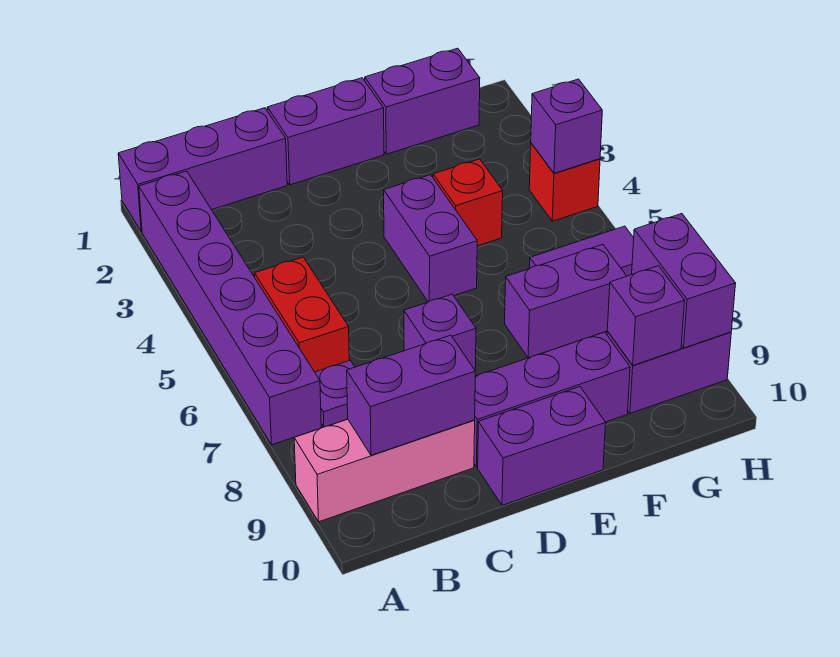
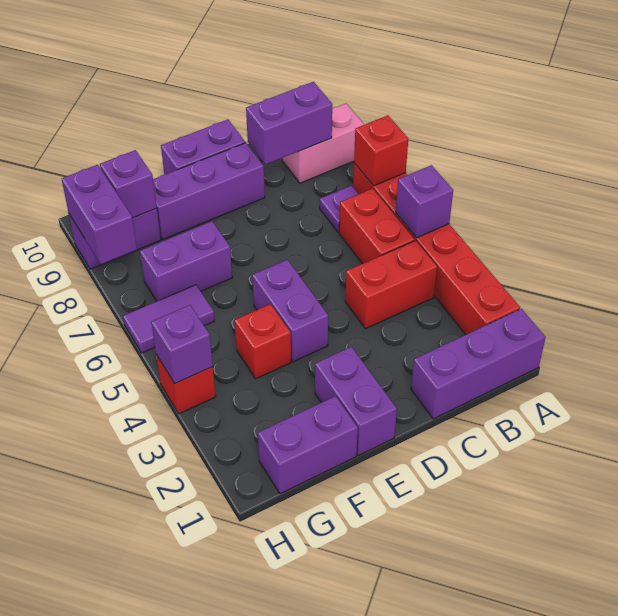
purple brick A2:A7 level 1 -> red brick A2:A7 level 1
none -> red brick A7 level 2
pink brick A9:C9 level 1 -> pink brick A9:B9 level 1
none -> red brick B4:C4 level 1
purple brick D1:E1 level 1 -> purple brick E1:E2 level 1
purple brick D7 level 1 -> purple brick A5 level 2

